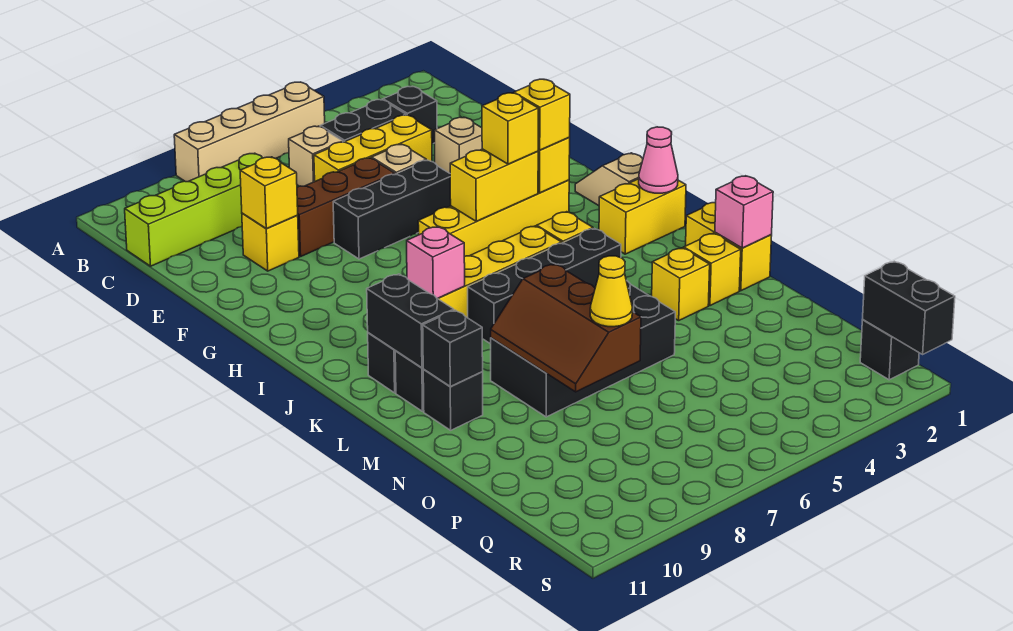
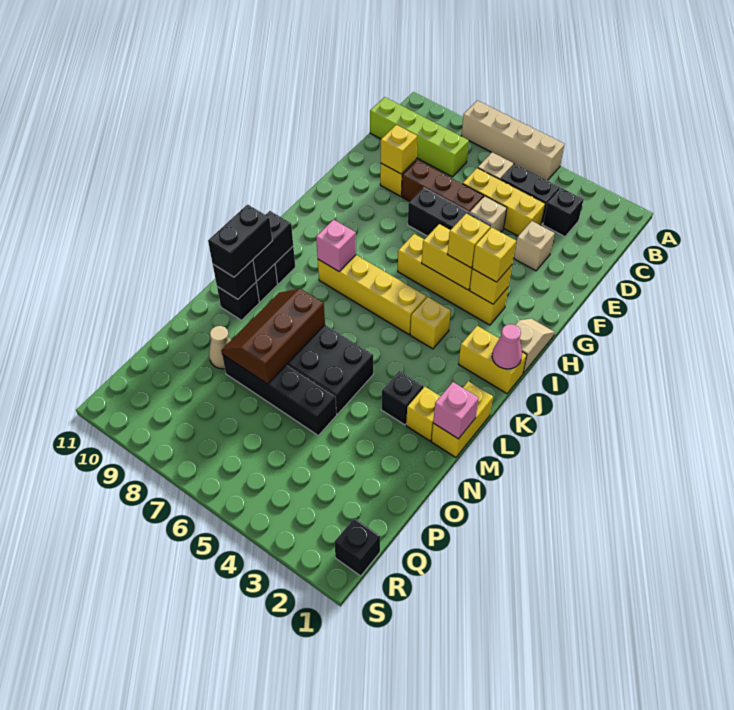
black brick K4:K7 level 1 -> black brick O5:O8 level 1
yellow brick M3 level 1 -> black brick M3 level 1
yellow cone O7 level 3 -> none
none -> tan cone O9 level 1
black brick R1:S1 level 2 -> black brick L10:M10 level 3

